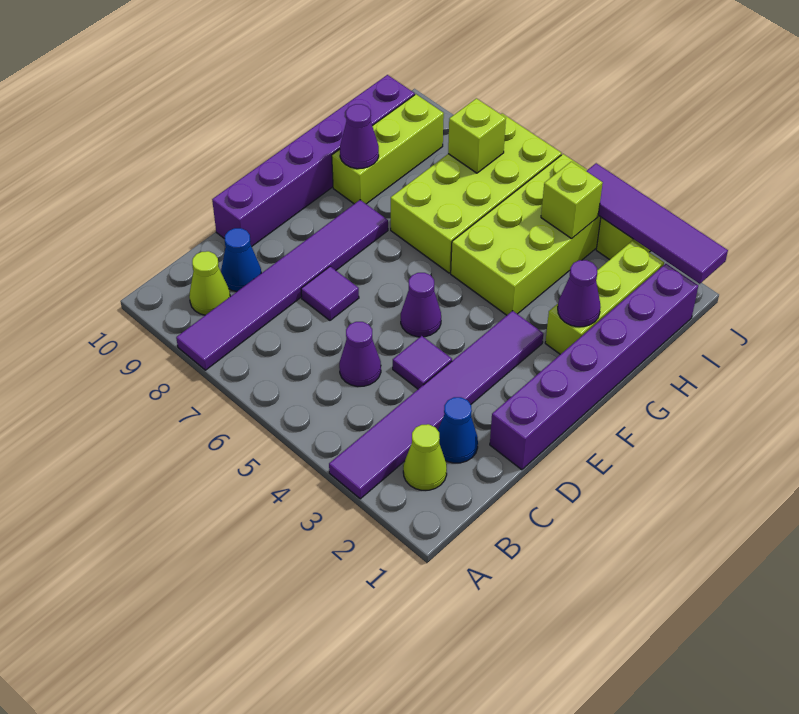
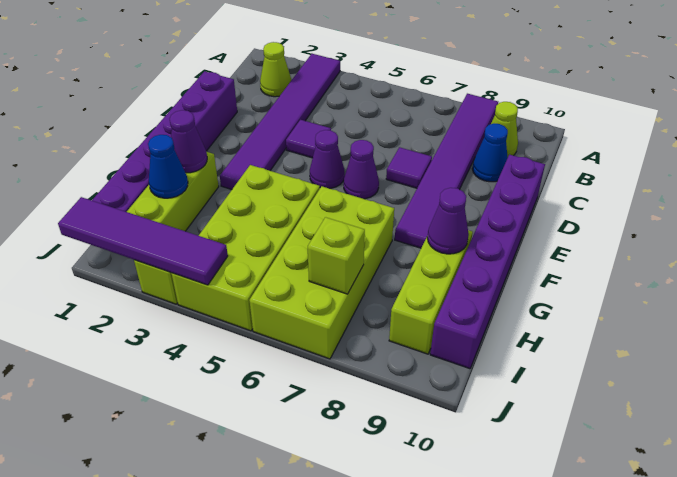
blue cone C2 level 1 -> blue cone H2 level 2
purple cone C5 level 1 -> purple cone E6 level 1
lime brick I4 level 2 -> none

